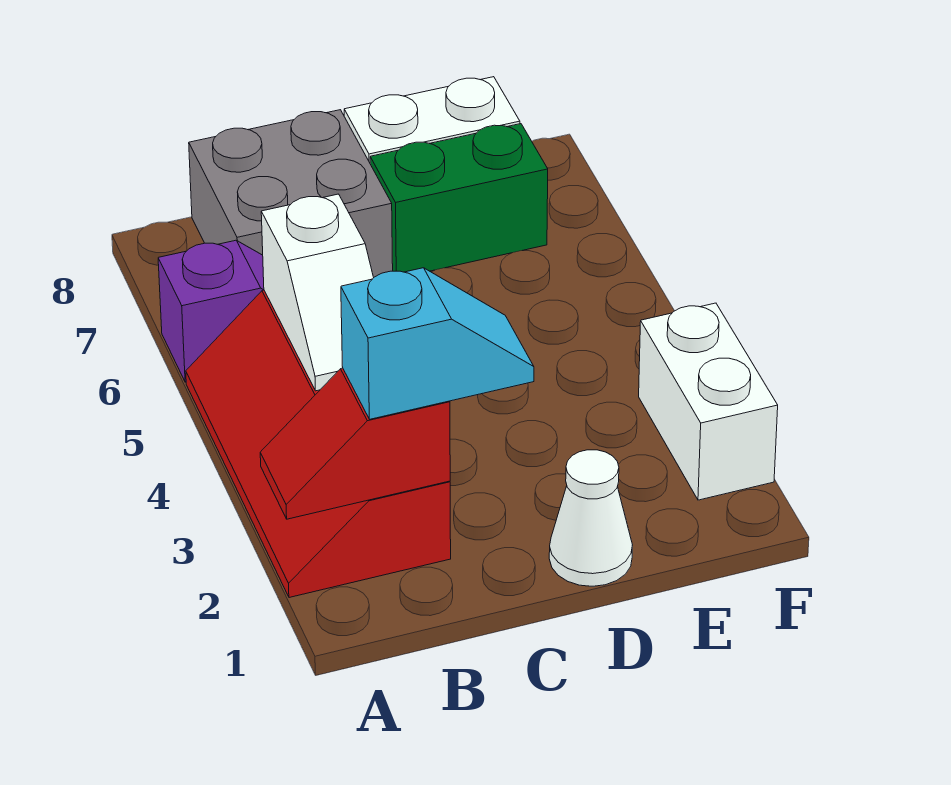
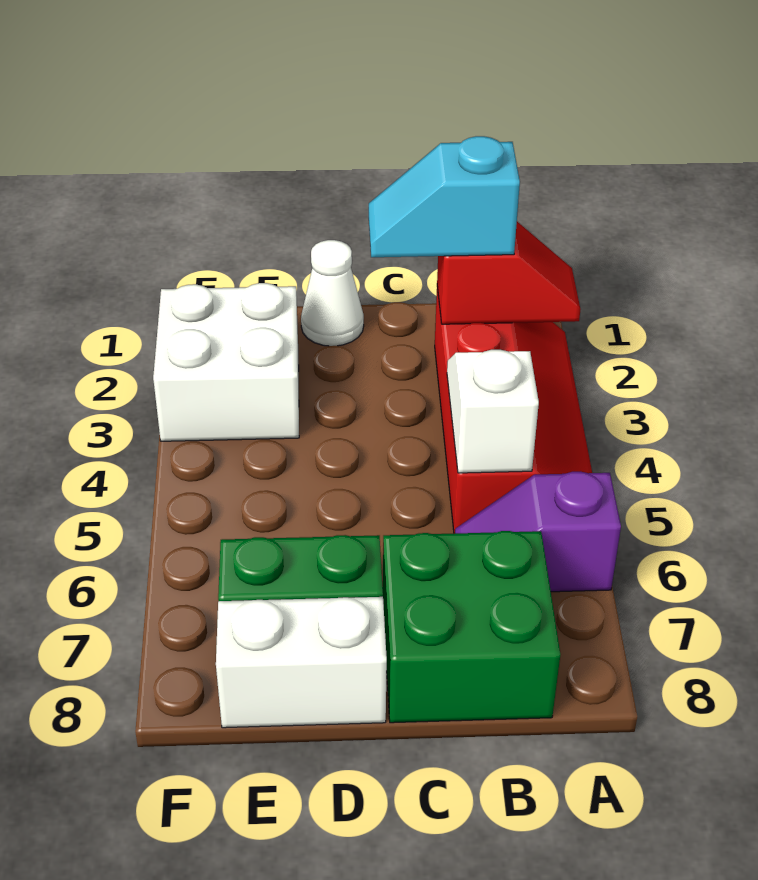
grey brick B7:C8 level 1 -> green brick B7:C8 level 1
white brick F2:F3 level 1 -> white brick E2:F3 level 1

